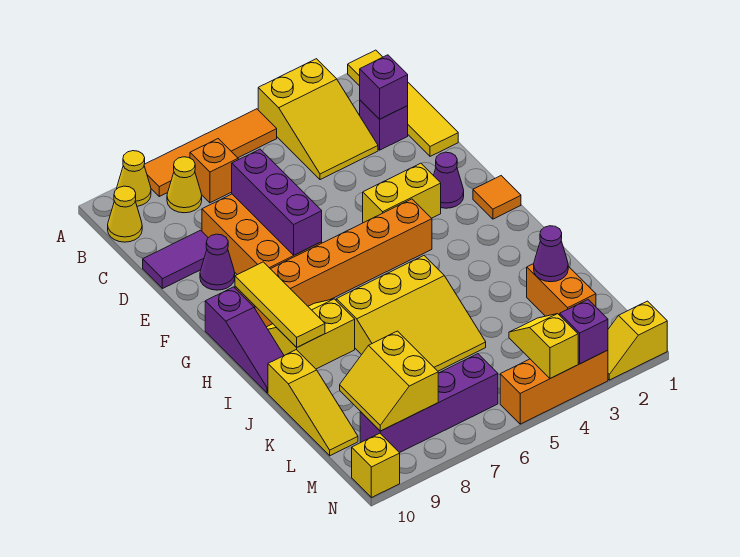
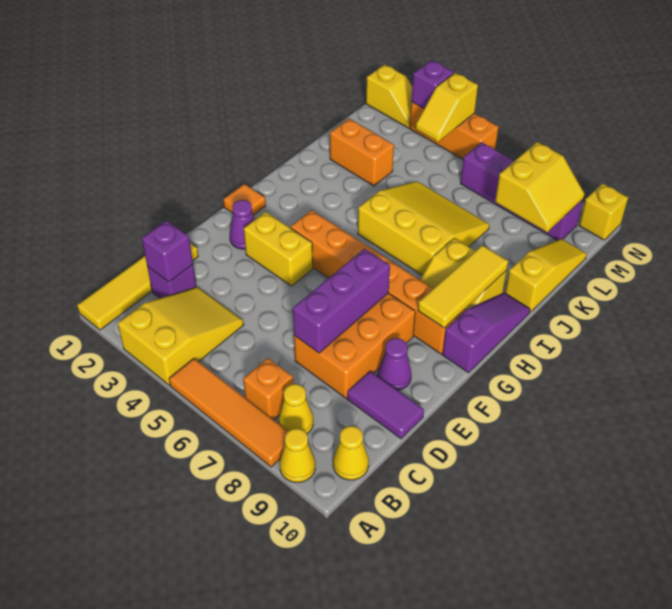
orange brick K2:L2 level 1 -> orange brick K2:K3 level 1
purple cone K2 level 2 -> none

